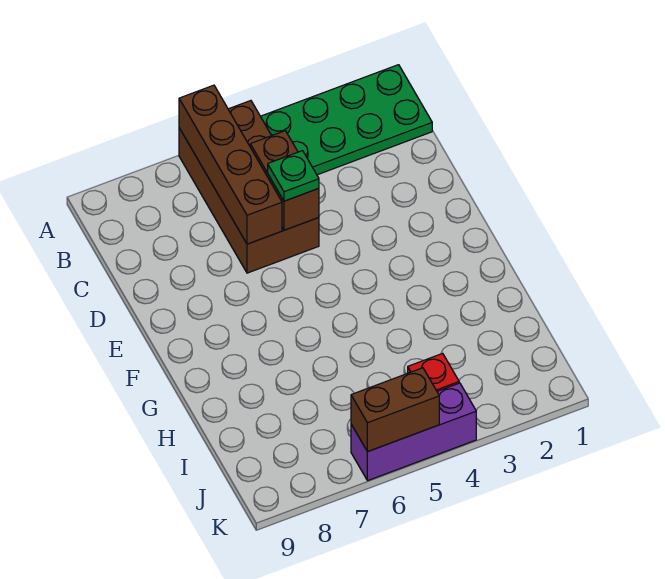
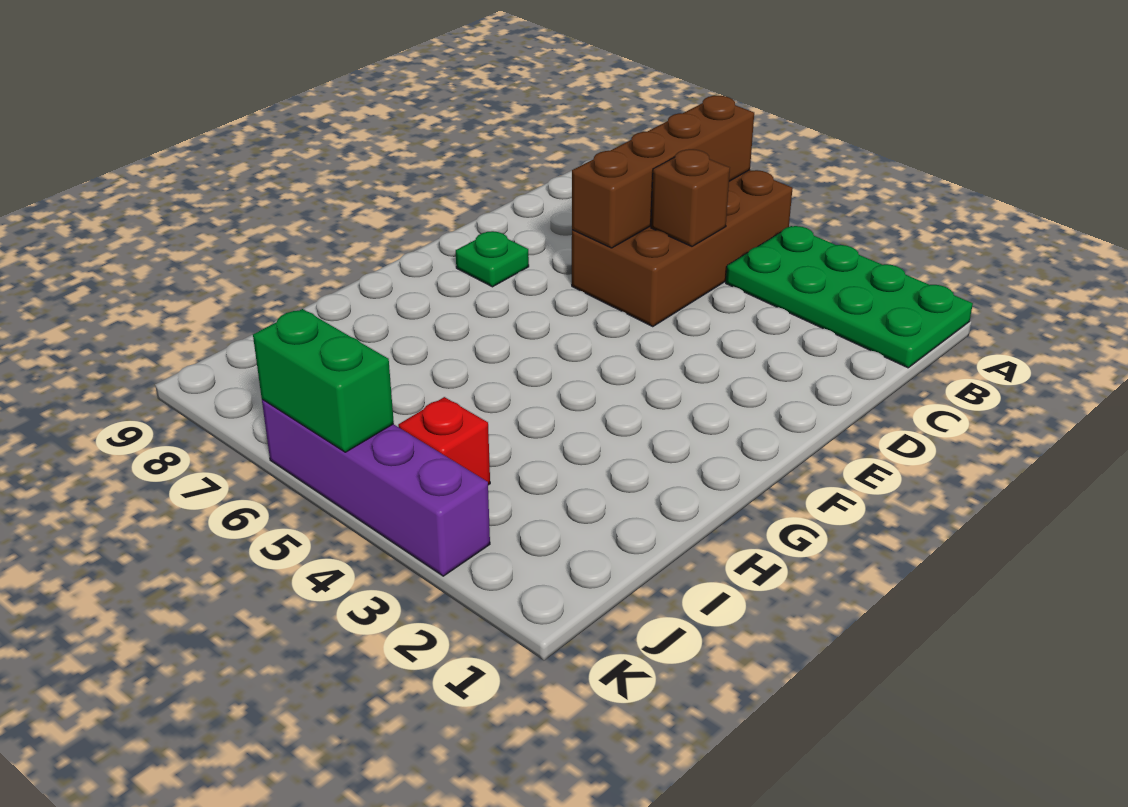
brown brick C5:D5 level 2 -> brown brick C5 level 2
green plate D5 level 3 -> green plate E8 level 1
purple brick K4:K6 level 1 -> purple brick K3:K6 level 1
brown brick K5:K6 level 2 -> green brick K5:K6 level 2

